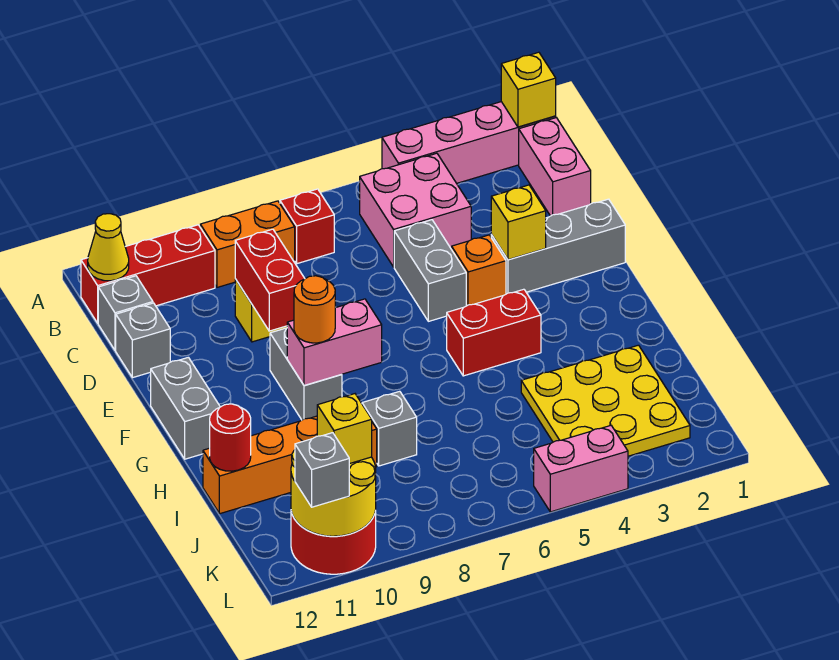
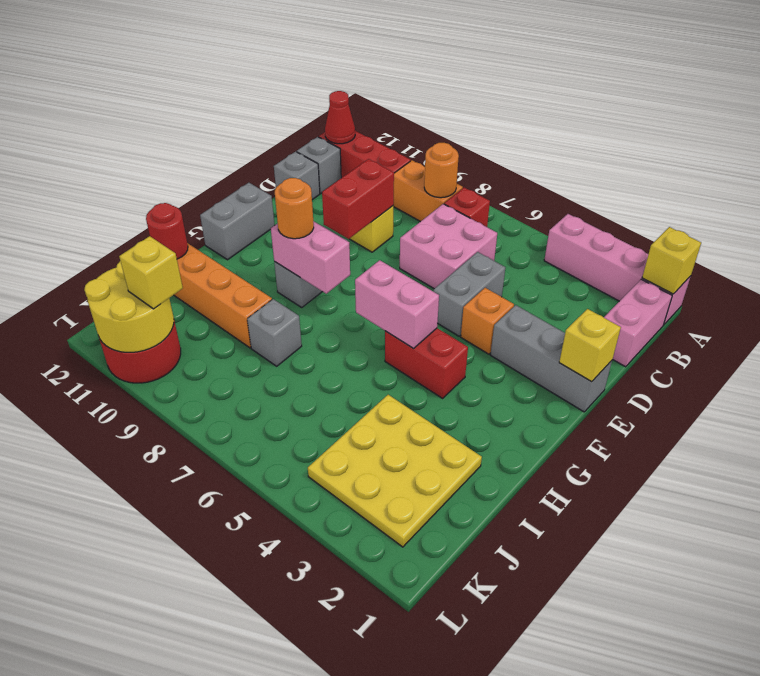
pink brick B4:C5 level 1 -> pink brick C6:D7 level 1
none -> orange round brick B8 level 2
yellow cone B12 level 2 -> red cone B12 level 2
yellow brick E3 level 2 -> yellow brick E1 level 2
pink brick L4:L5 level 1 -> pink brick G5:G6 level 2
grey brick L11 level 3 -> none

